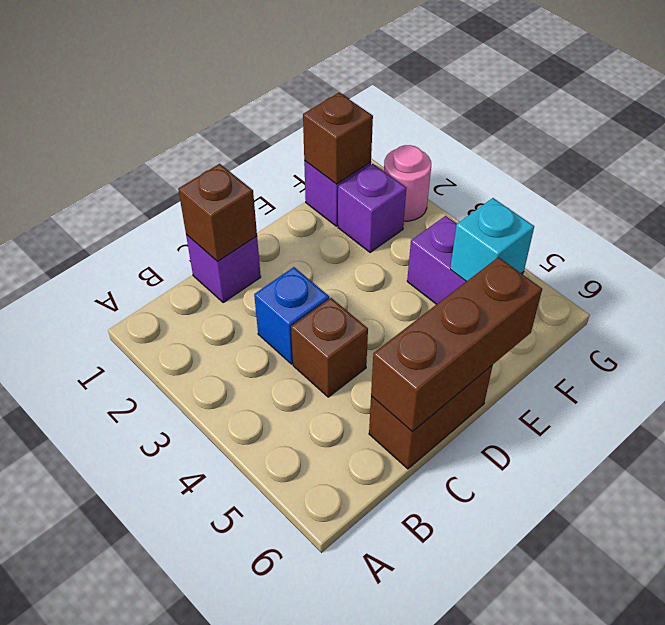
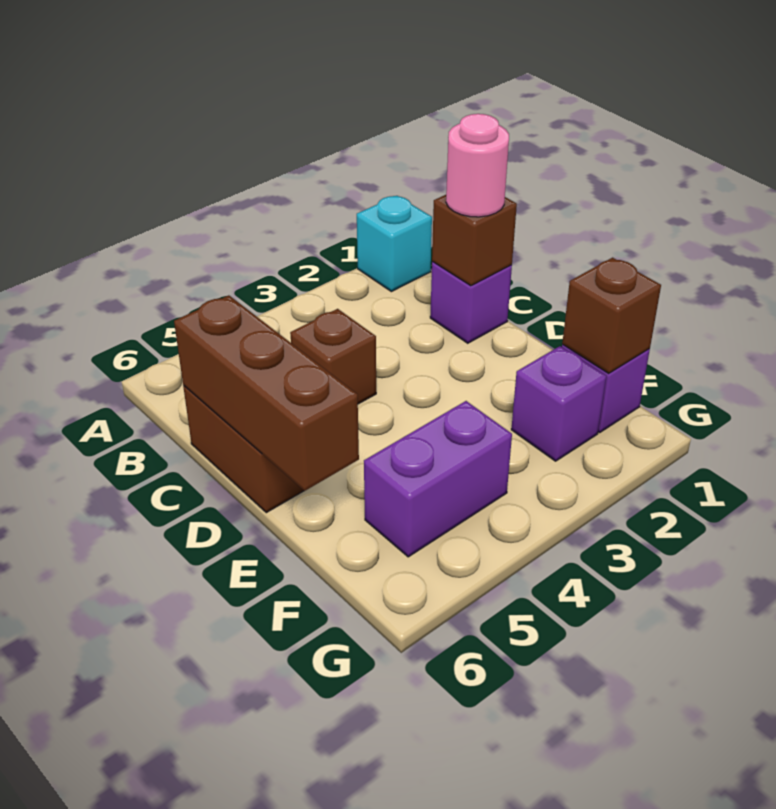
blue brick C3 level 1 -> none
cyan brick F5 level 2 -> cyan brick A1 level 1
pink round brick G2 level 1 -> pink round brick C1 level 3

